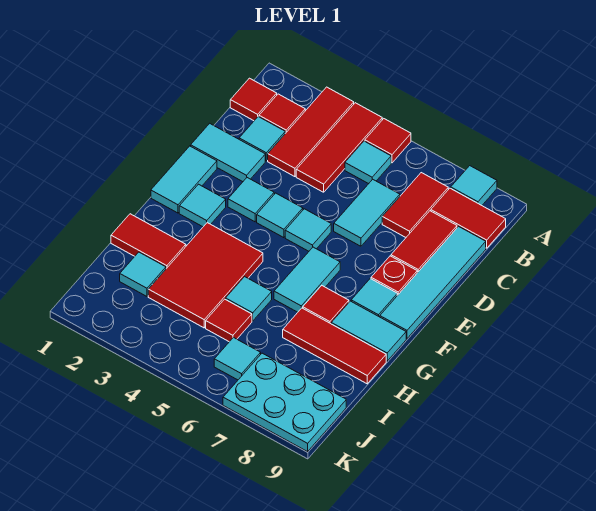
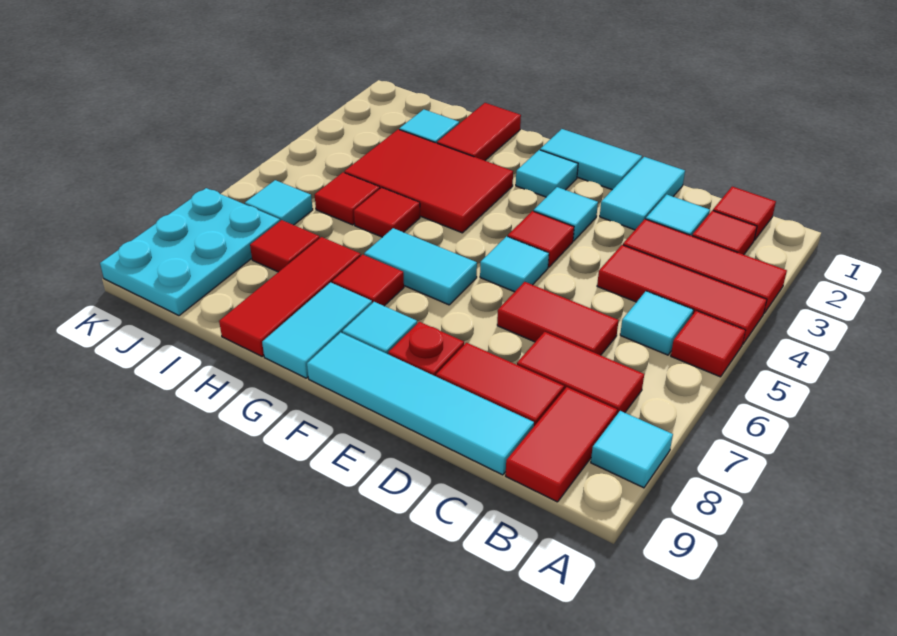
cyan tile C6:D6 level 1 -> red tile C6:D6 level 1
cyan tile E4 level 1 -> red tile E4 level 1
cyan tile H5 level 1 -> red tile H5 level 1
none -> red tile I7 level 1

